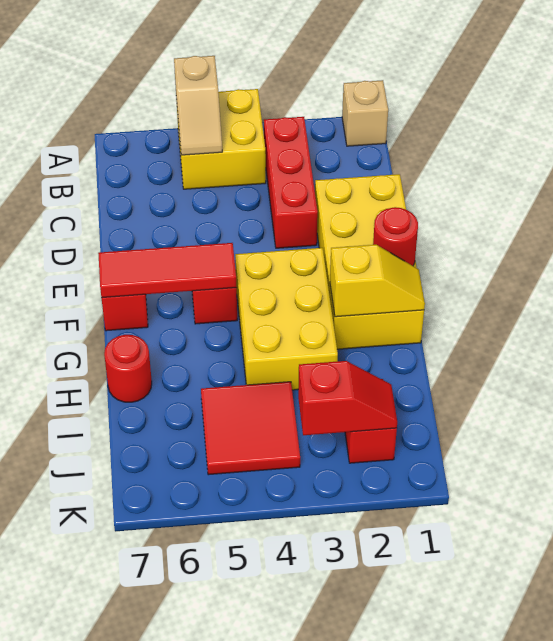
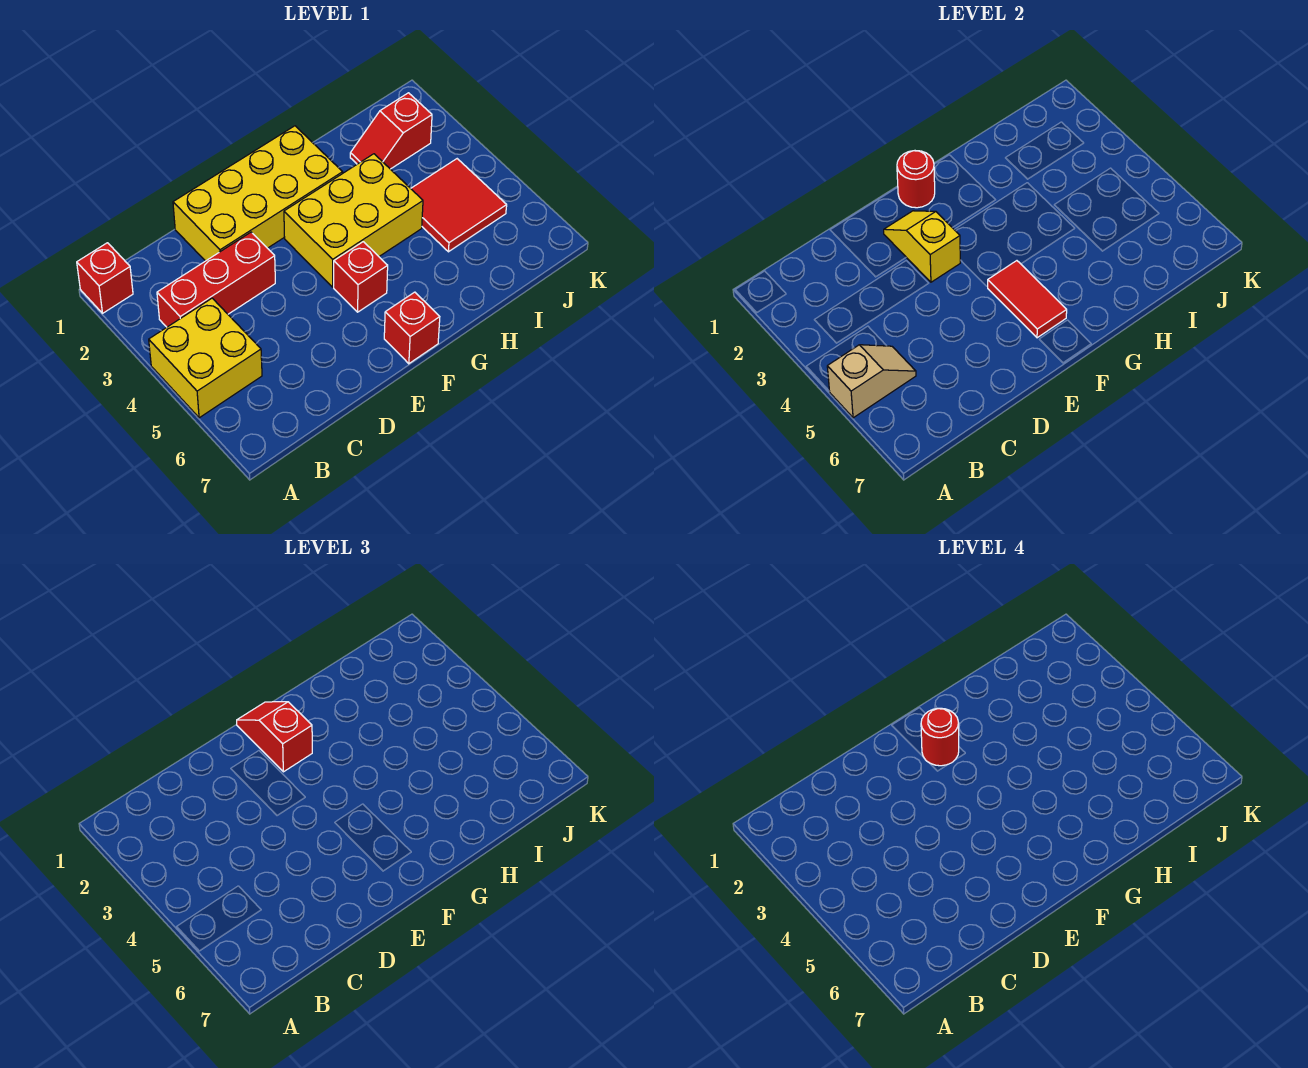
tan brick A1 level 1 -> red brick A1 level 1
red tile F5:F7 level 2 -> red tile F5:F6 level 2
yellow slope G1:G2 level 2 top 2 -> yellow slope E2:E3 level 2 top 3
red round brick H7 level 1 -> red round brick F2 level 4
red slope J2:J3 level 2 top 3 -> red slope F1:F2 level 3 top 2

